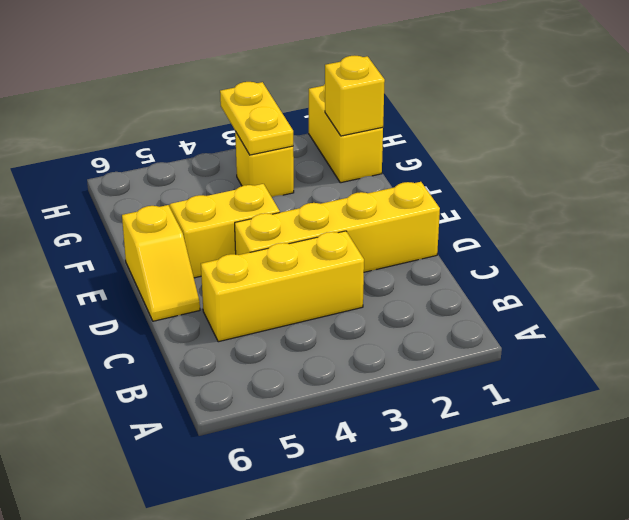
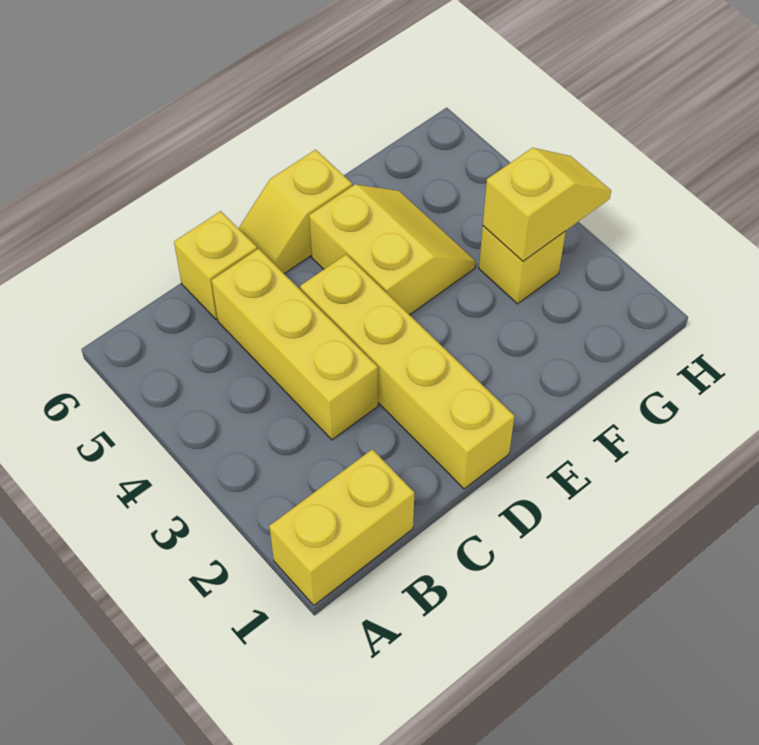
yellow brick G1:H1 level 1 -> yellow brick A1:B1 level 1
yellow brick G1 level 2 -> yellow brick C6 level 1
yellow plate G3:H3 level 2 -> yellow slope G3:H3 level 2 top G

